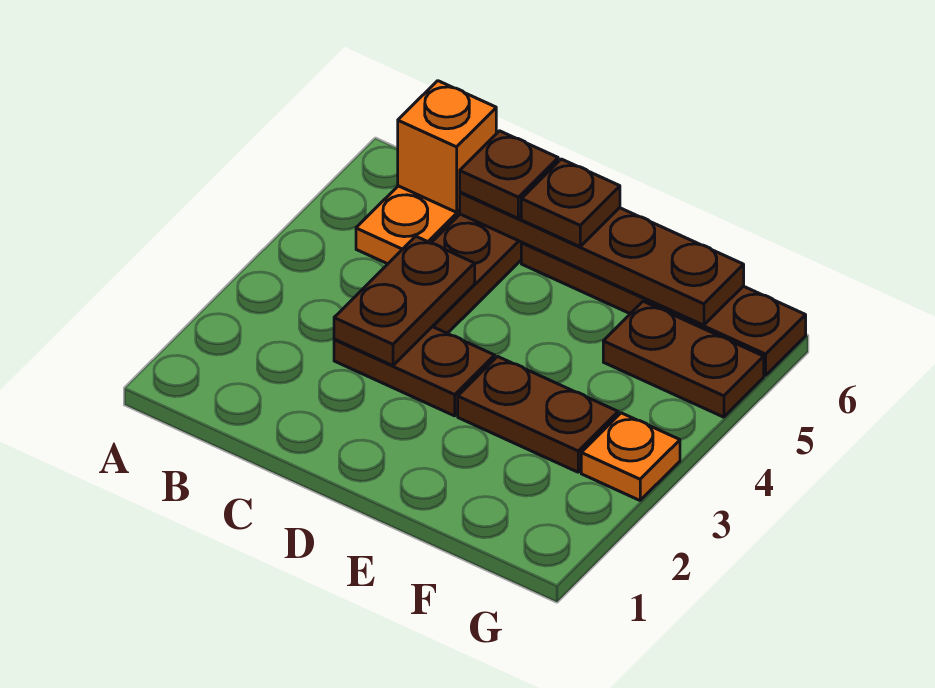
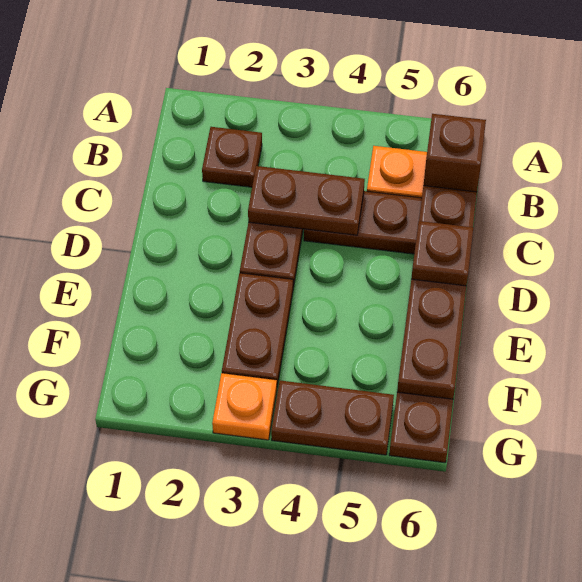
orange brick B6 level 2 -> brown brick B6 level 2
brown plate C6 level 3 -> brown plate B2 level 1
brown plate F5:G5 level 1 -> brown plate G4:G5 level 1

